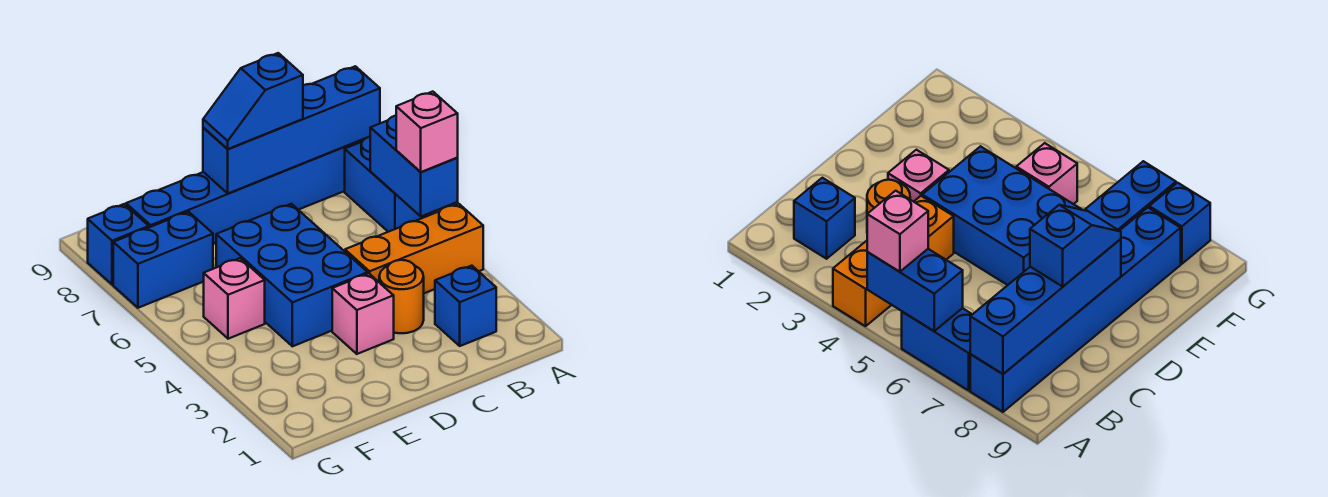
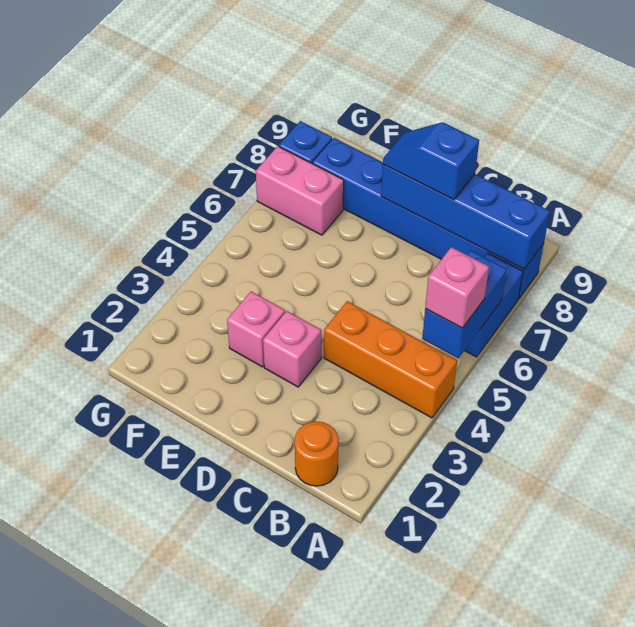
blue brick B2 level 1 -> none
orange round brick C3 level 1 -> orange round brick B1 level 1
blue brick D4:E6 level 1 -> none
pink brick F5 level 1 -> pink brick E3 level 1
blue brick F7:G7 level 1 -> pink brick F7:G7 level 1

